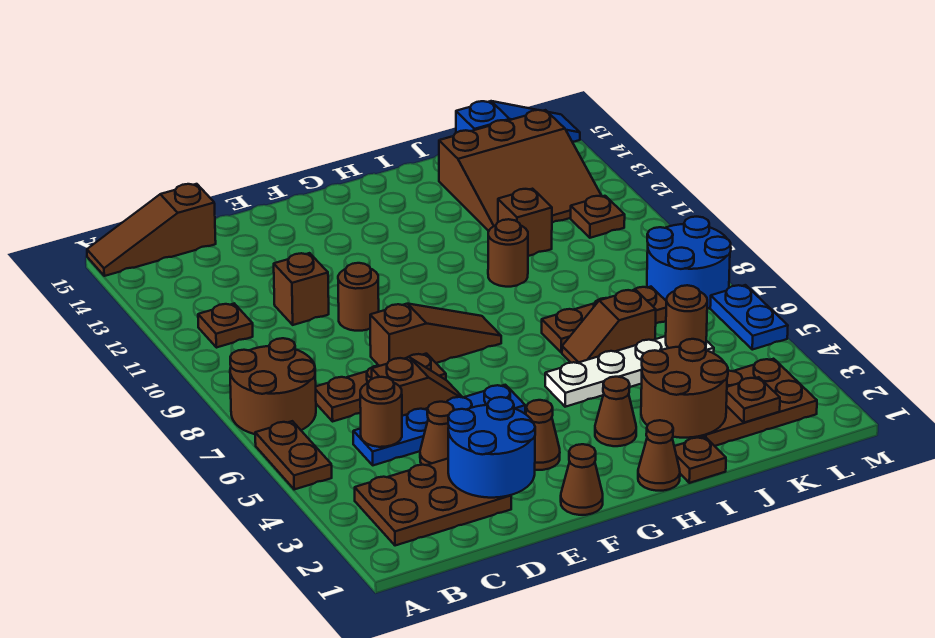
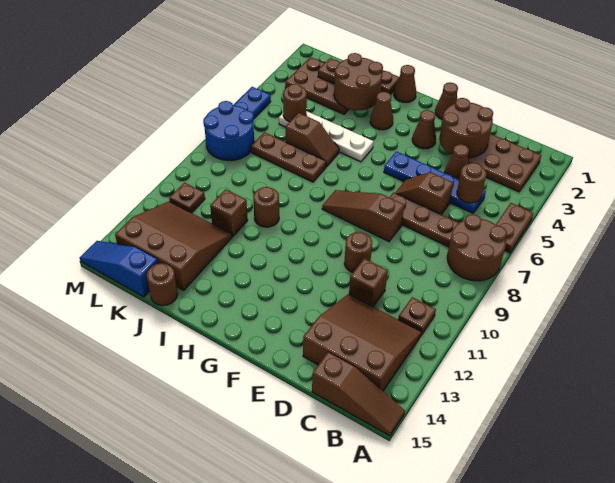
none -> brown slope B12:D14 level 1 top 14
blue round brick D2:E3 level 2 -> brown round brick D2:E3 level 2
none -> brown round brick J15 level 1

